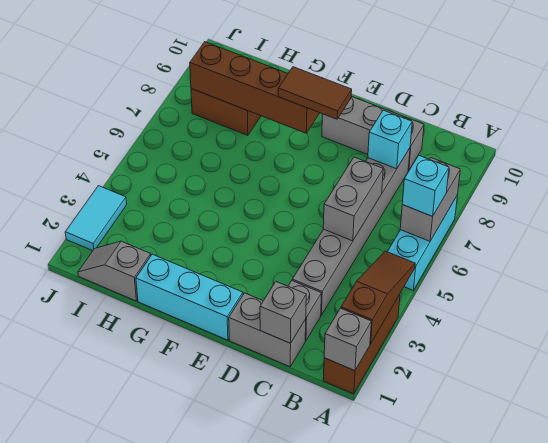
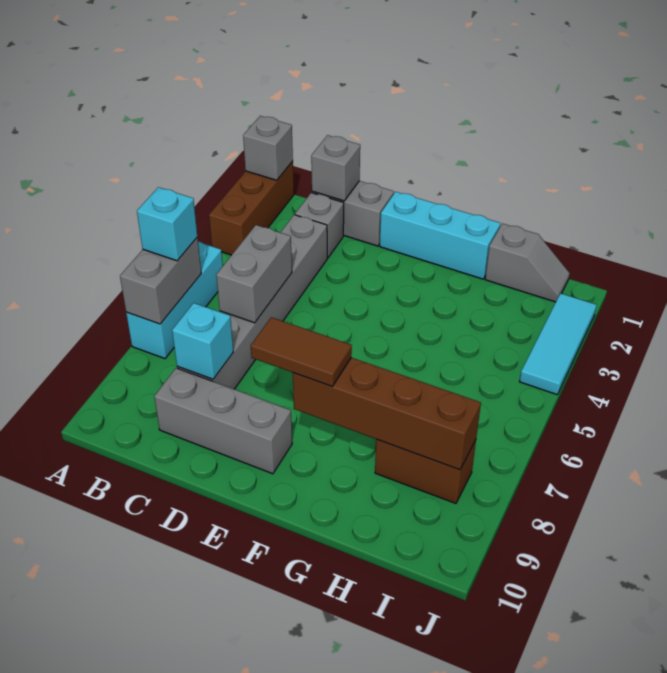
brown slope A2:A4 level 2 top 2 -> none
cyan tile J2:J3 level 1 -> cyan tile J2:J4 level 1

